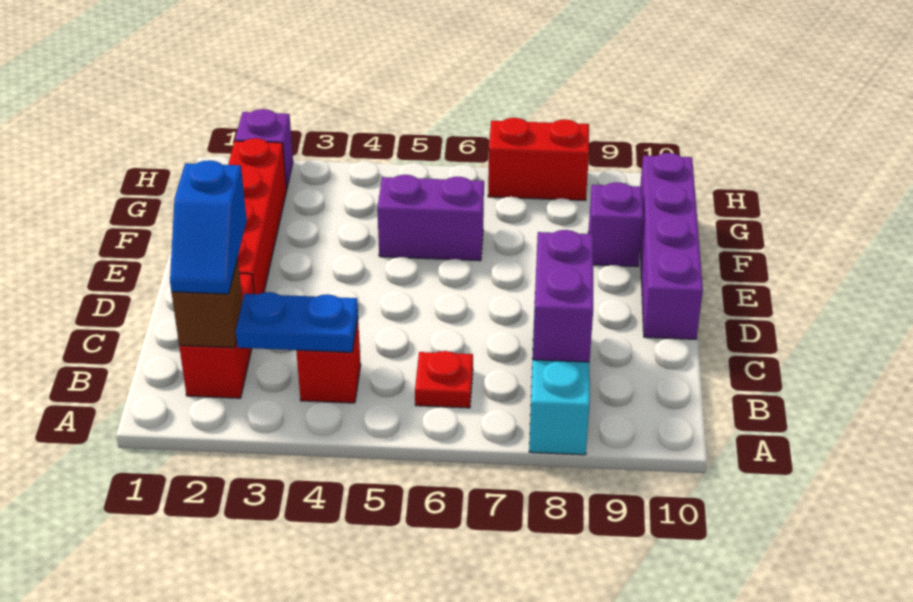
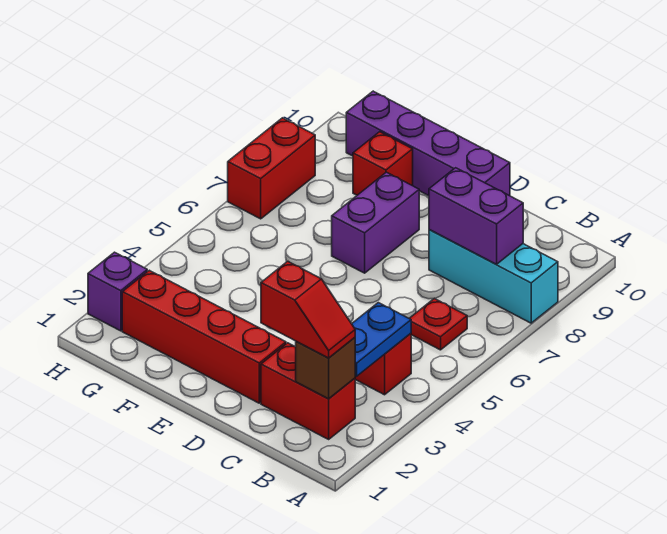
blue slope B2:C2 level 3 top C -> red slope B2:C2 level 3 top C
purple brick F5:F6 level 1 -> purple brick E7:E8 level 1
purple brick F9 level 1 -> red brick F9 level 1

